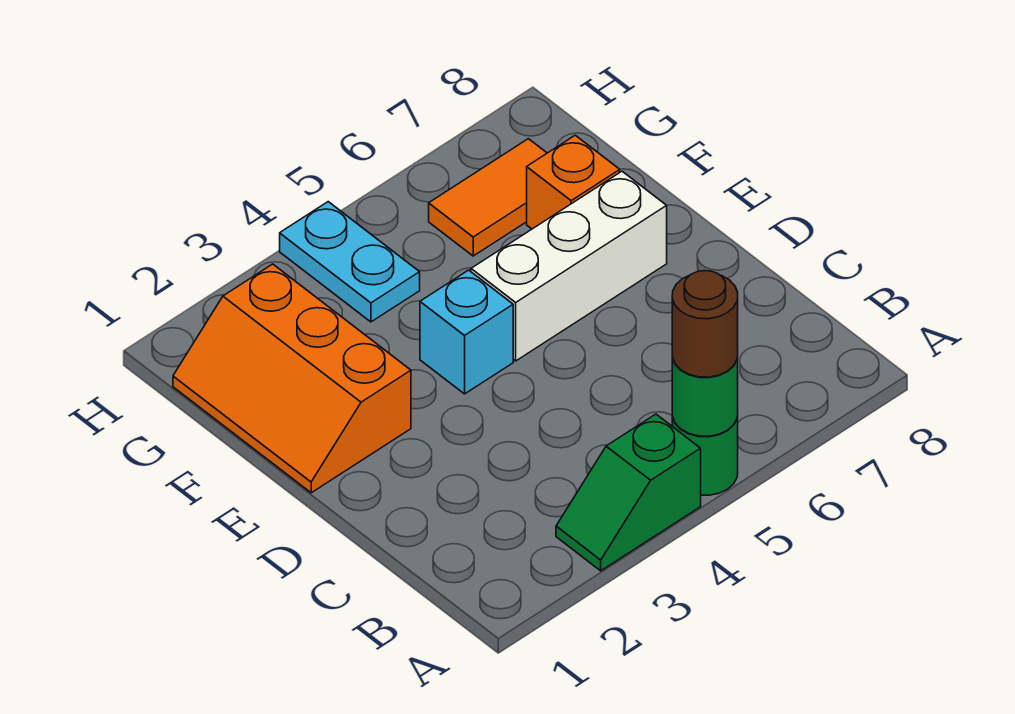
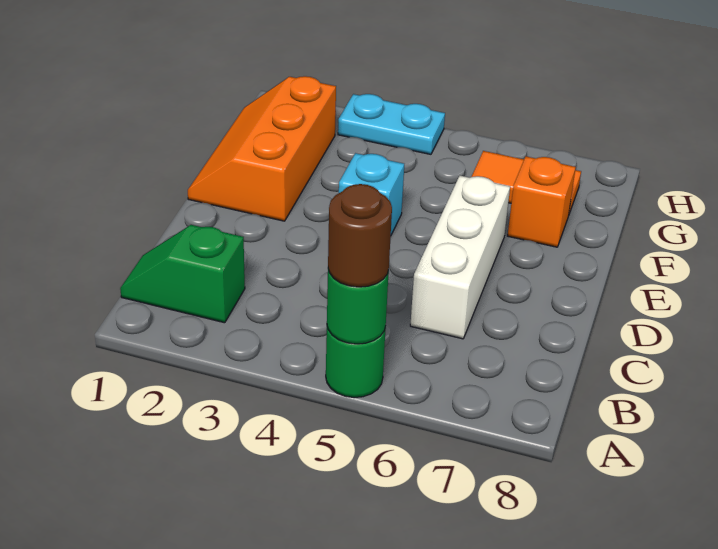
green slope A3:A4 level 1 top 4 -> green slope B1:B2 level 1 top 2
white brick E5:E7 level 1 -> white brick C6:E6 level 1
cyan plate G4:H4 level 1 -> cyan plate H3:H4 level 1

